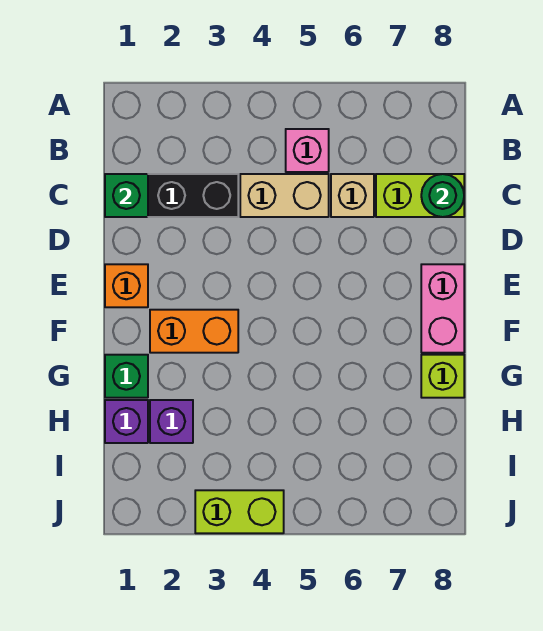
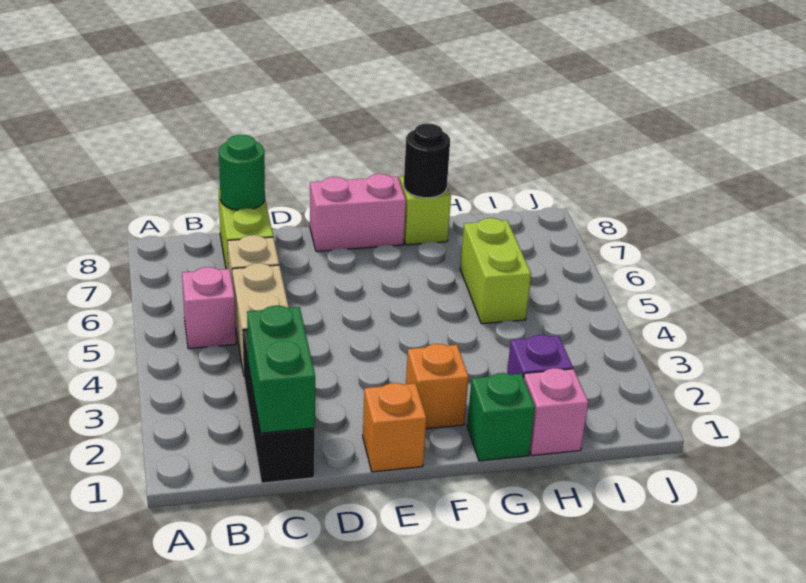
green brick C1 level 2 -> green brick C1:C2 level 2
orange brick F2:F3 level 1 -> orange brick F2 level 1
none -> black round brick G8 level 2
purple brick H1 level 1 -> pink brick H1 level 1
lime brick J3:J4 level 1 -> lime brick H5:H6 level 1

